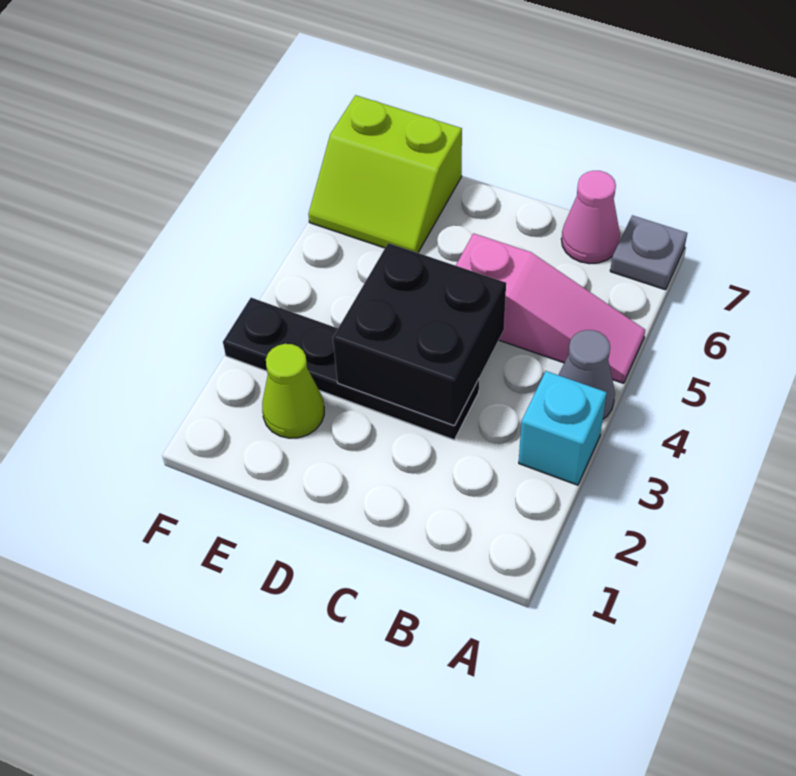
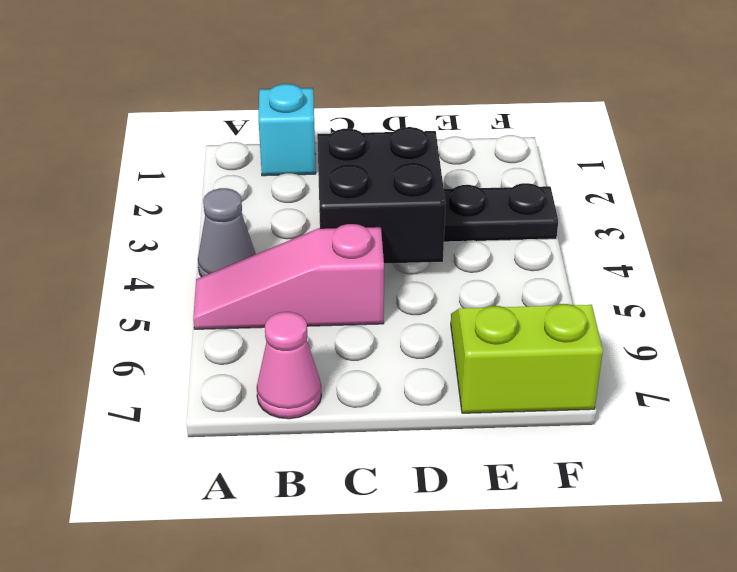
cyan brick A3 level 1 -> cyan brick B1 level 1
grey plate A7 level 1 -> none
lime cone E2 level 1 -> none

